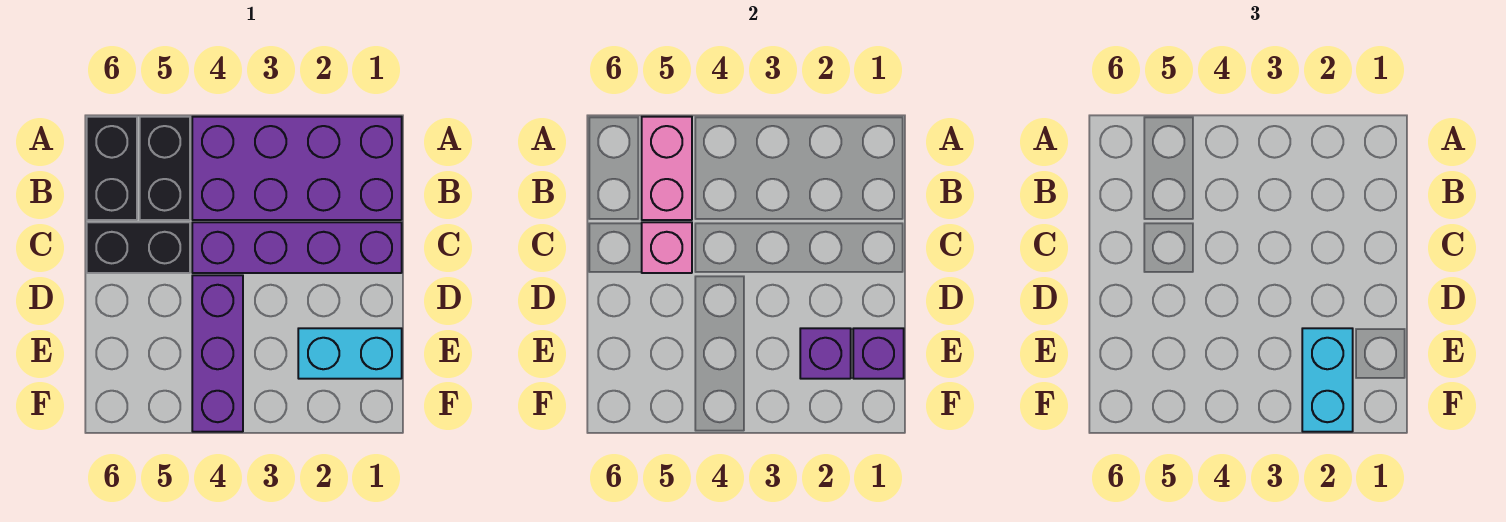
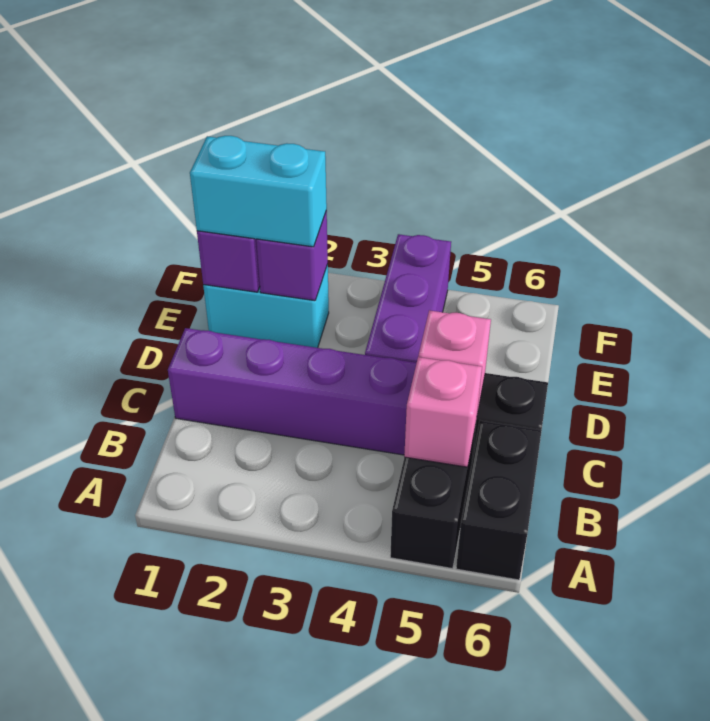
purple brick A1:B4 level 1 -> none
pink brick A5:B5 level 2 -> pink brick B5 level 2
cyan brick E2:F2 level 3 -> cyan brick E1:E2 level 3

